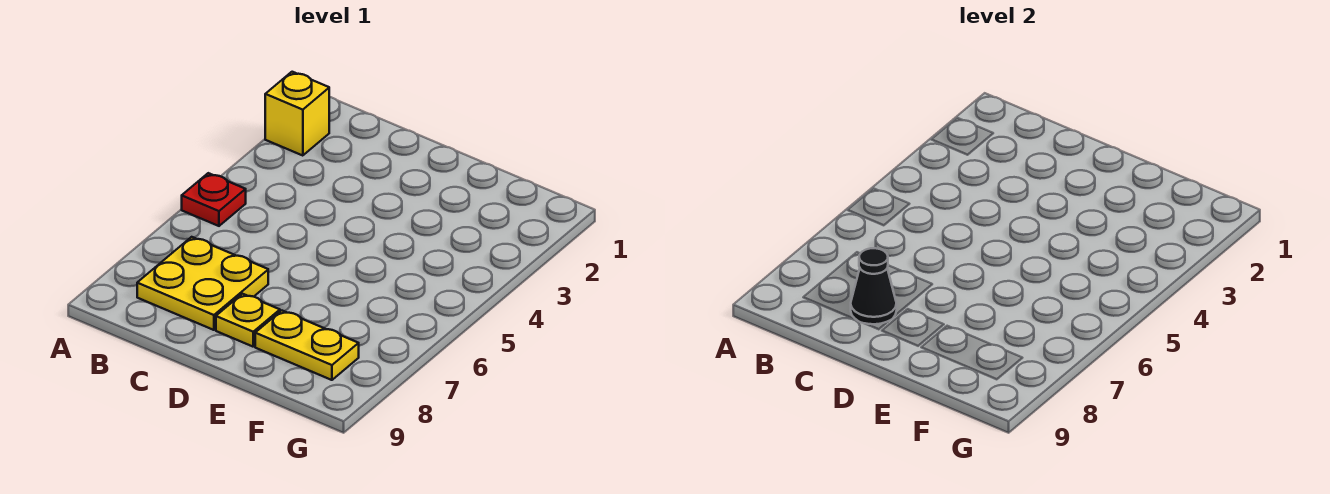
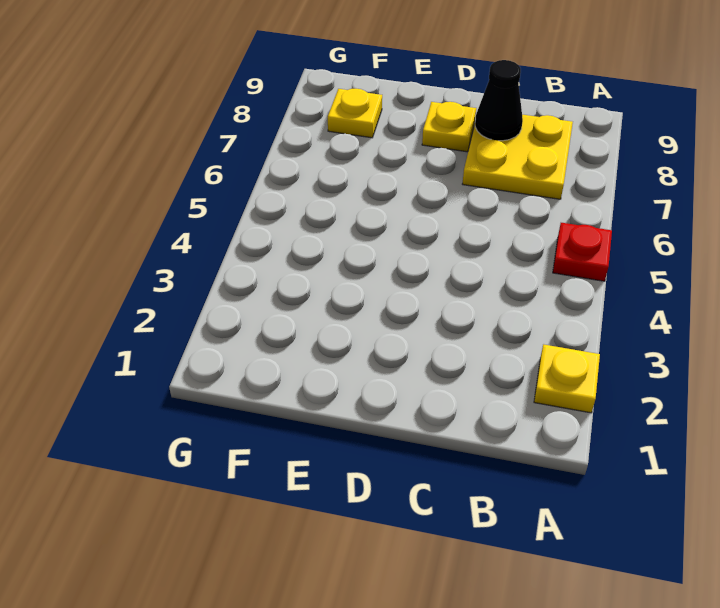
yellow brick A2 level 1 -> yellow plate A2 level 1
yellow plate E8:F8 level 1 -> yellow plate F8 level 1

